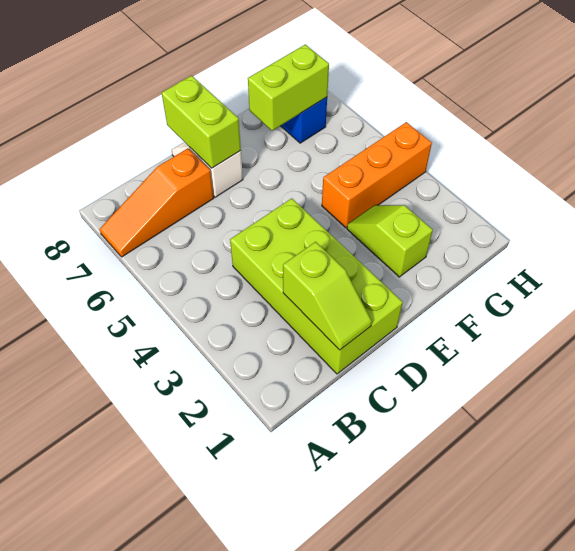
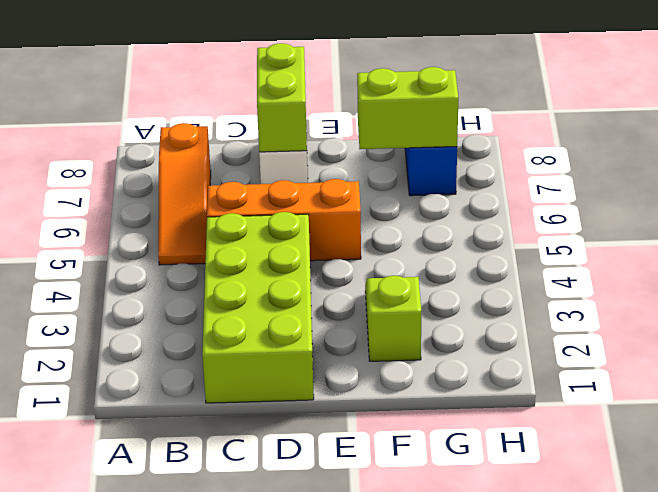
orange slope A7:C7 level 1 top C -> orange slope B5:B7 level 1 top 7
lime slope C1:C2 level 2 top 2 -> none
orange brick F4:H4 level 1 -> orange brick C5:E5 level 1

